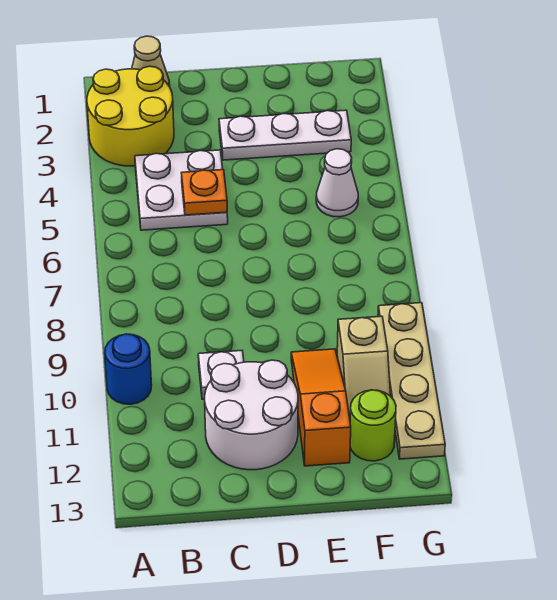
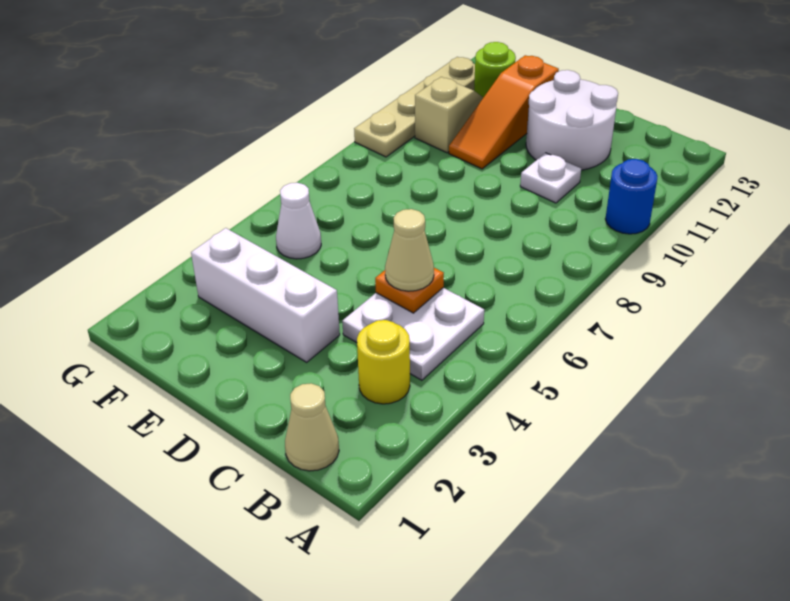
yellow round brick A2:B3 level 1 -> yellow round brick B3 level 1
none -> tan cone C5 level 3
white plate D3:F3 level 1 -> white brick D3:F3 level 1

